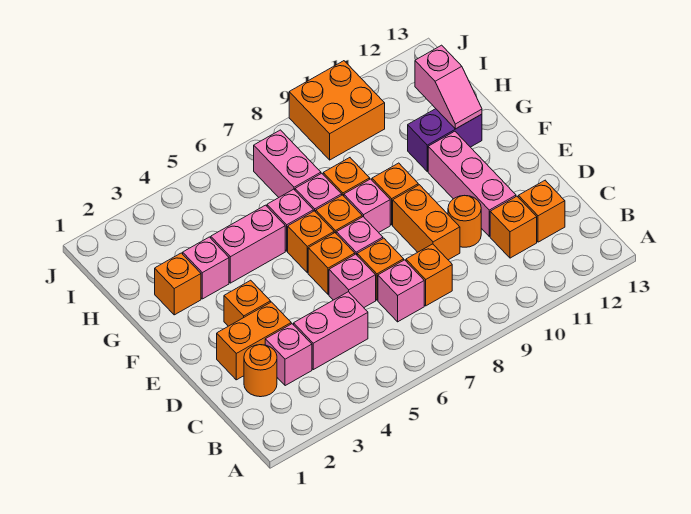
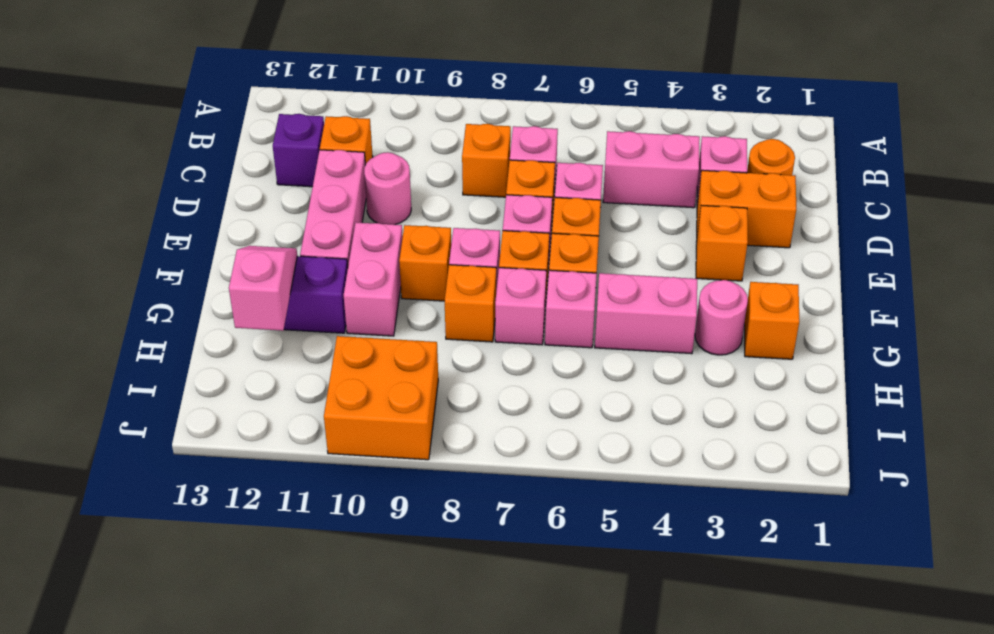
orange brick C12 level 1 -> purple brick C12 level 1
orange brick D9:E9 level 1 -> none
orange round brick D10 level 1 -> pink round brick D10 level 1
pink brick G3 level 1 -> pink round brick G3 level 1
pink brick H7:I7 level 1 -> pink brick F10:G10 level 1

